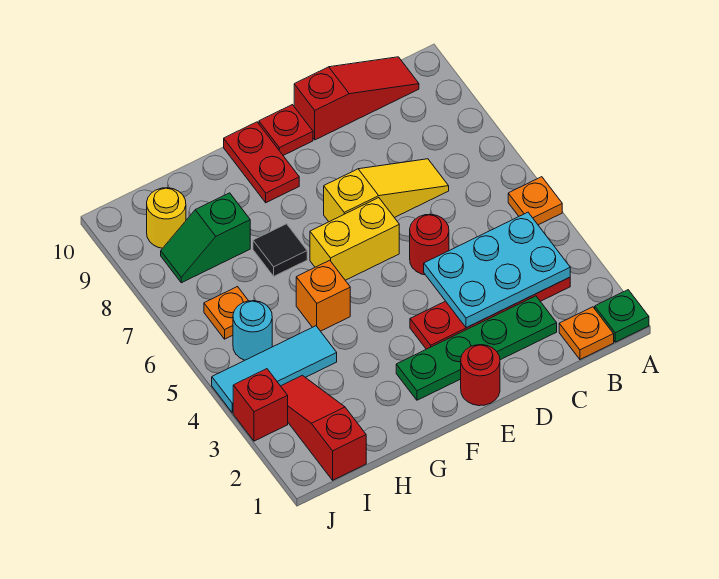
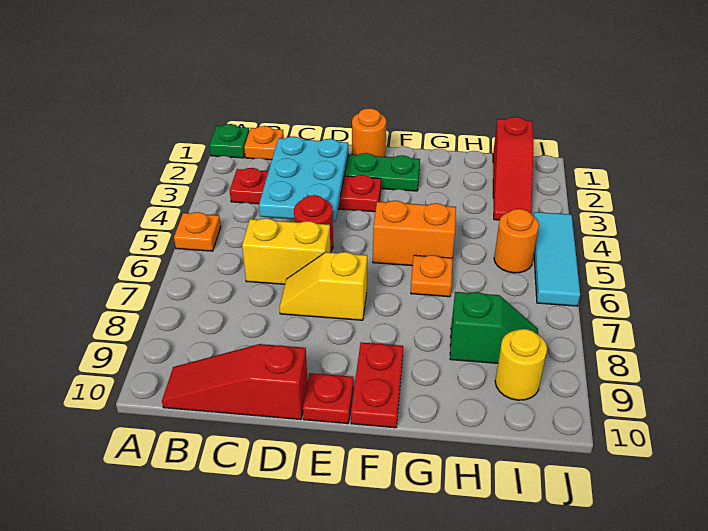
cyan plate B3:D4 level 2 -> cyan plate C2:D4 level 2
yellow slope C7:E7 level 1 top E -> yellow slope D7:E7 level 1 top E
red round brick E1 level 1 -> orange round brick E1 level 1
yellow brick E6:F6 level 1 -> yellow brick C6:D6 level 1
orange brick G5 level 1 -> orange brick F5:G5 level 1
black tile G7 level 1 -> none
cyan tile H4:J4 level 1 -> cyan tile J4:J6 level 1
cyan round brick I5 level 1 -> orange round brick I5 level 1
orange plate I6 level 1 -> orange plate G6 level 1
red brick J3 level 1 -> none

